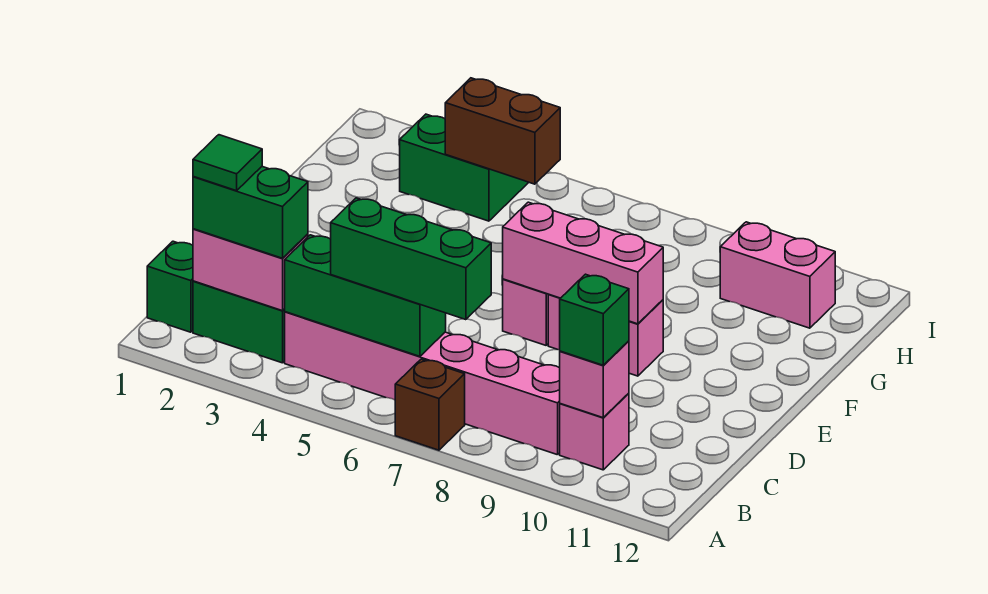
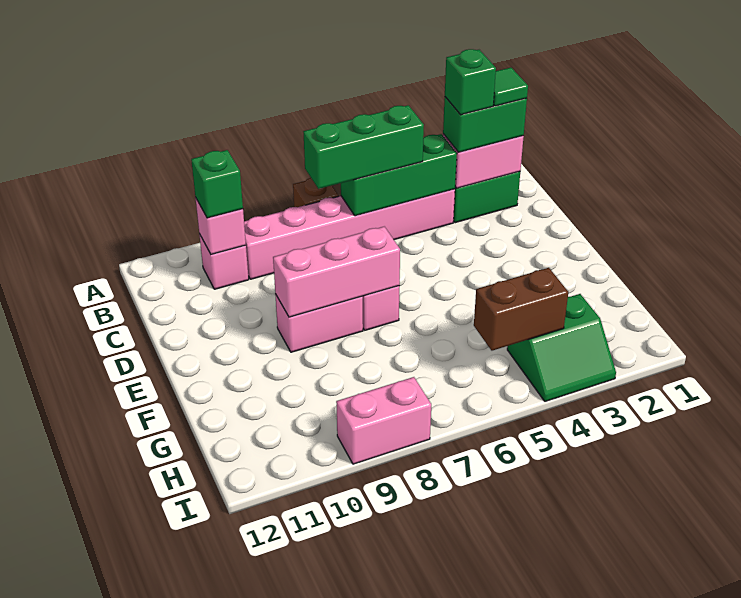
green brick B1 level 1 -> green brick B3 level 4
pink brick H10:H11 level 1 -> pink brick I8:I9 level 1

